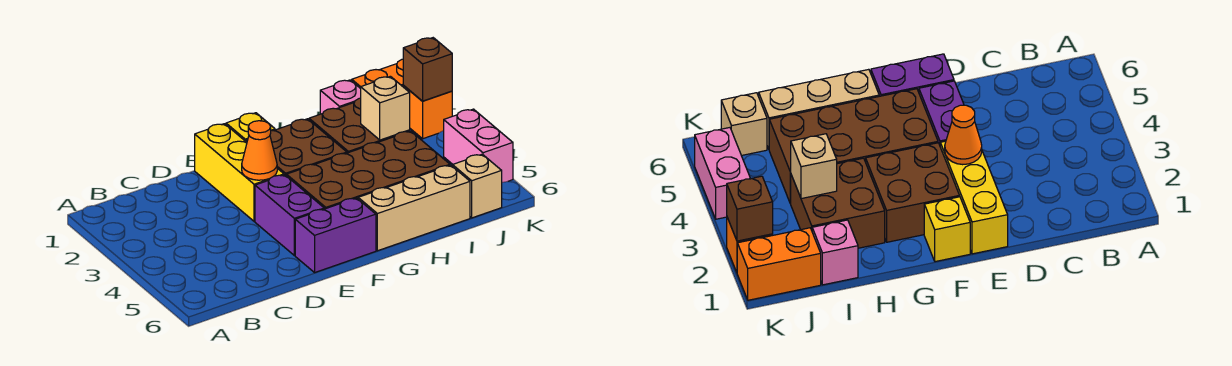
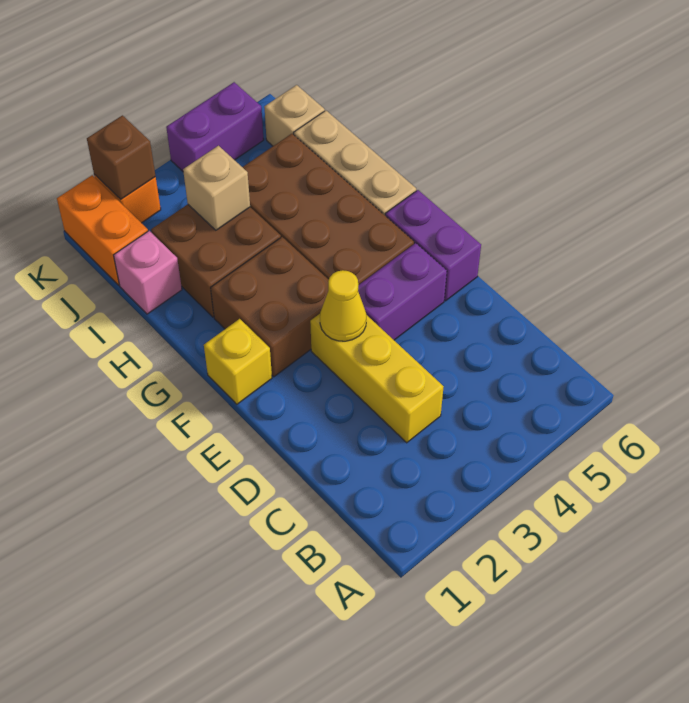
yellow brick E1:E3 level 1 -> yellow brick C3:E3 level 1
orange cone E3 level 2 -> yellow cone E3 level 2
pink brick K4:K5 level 1 -> purple brick K4:K5 level 1

